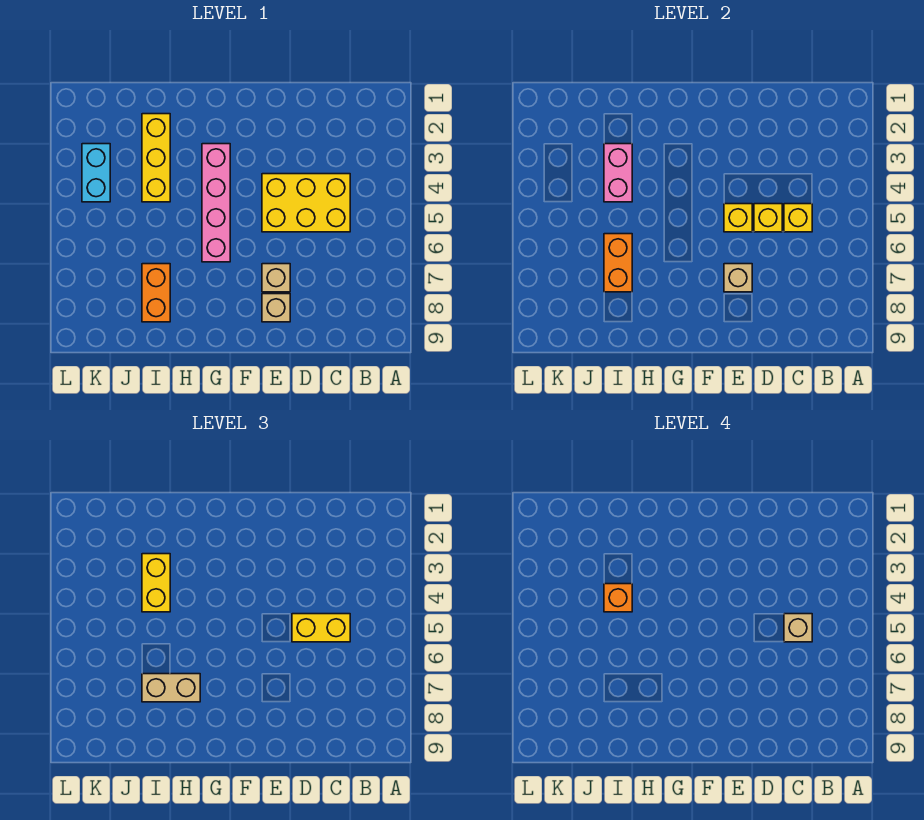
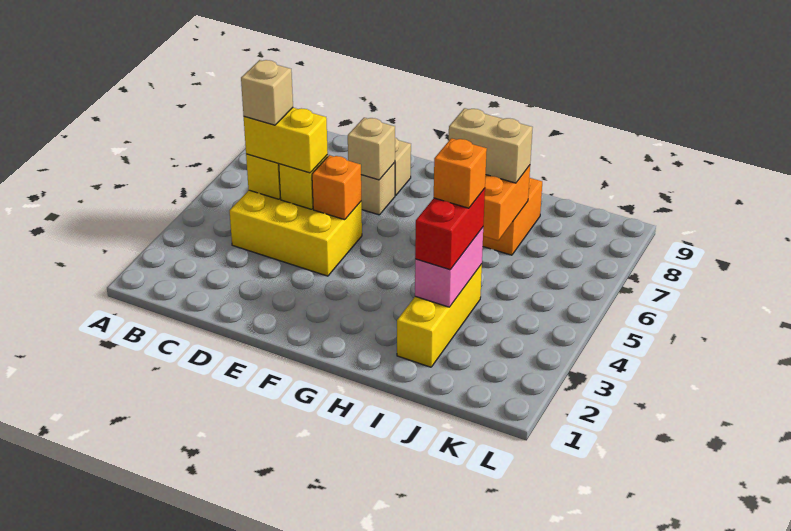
yellow brick E5 level 2 -> orange brick E5 level 2
pink brick G3:G6 level 1 -> none
yellow brick I3:I4 level 3 -> red brick I3:I4 level 3
cyan brick K3:K4 level 1 -> none

